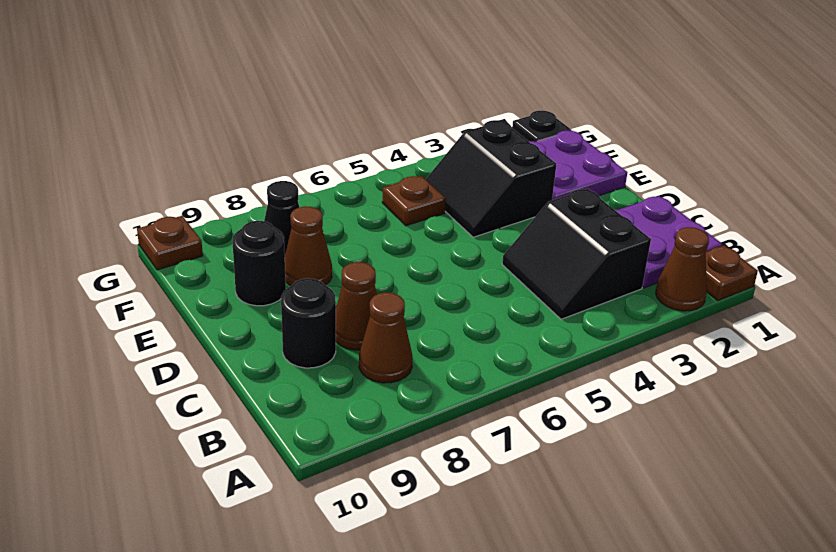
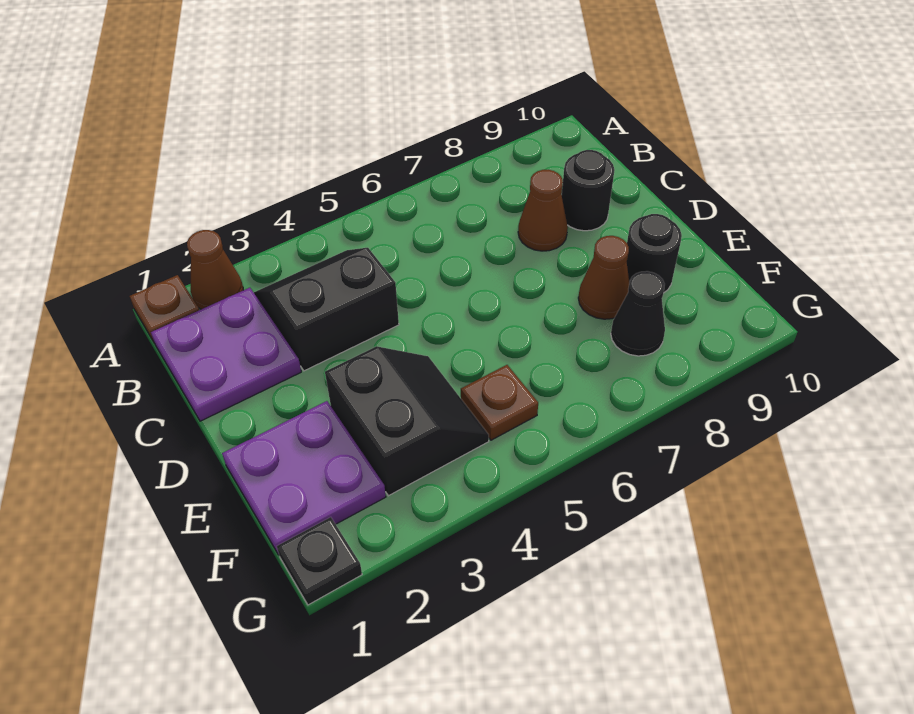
black slope B3:C4 level 1 top 3 -> black slope B3:C4 level 1 top C
brown cone B8 level 1 -> none
brown plate G10 level 1 -> none

